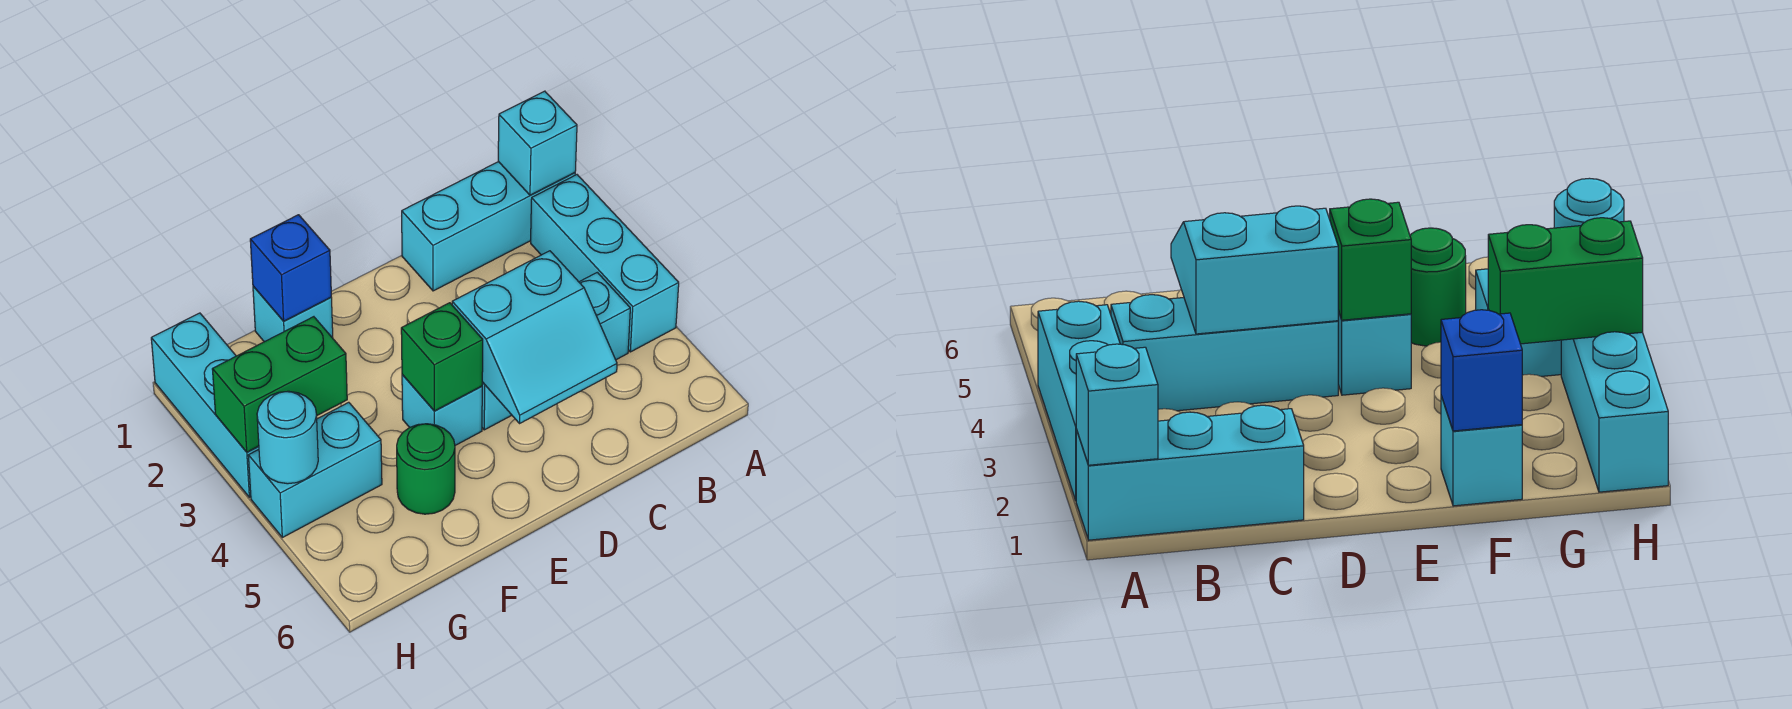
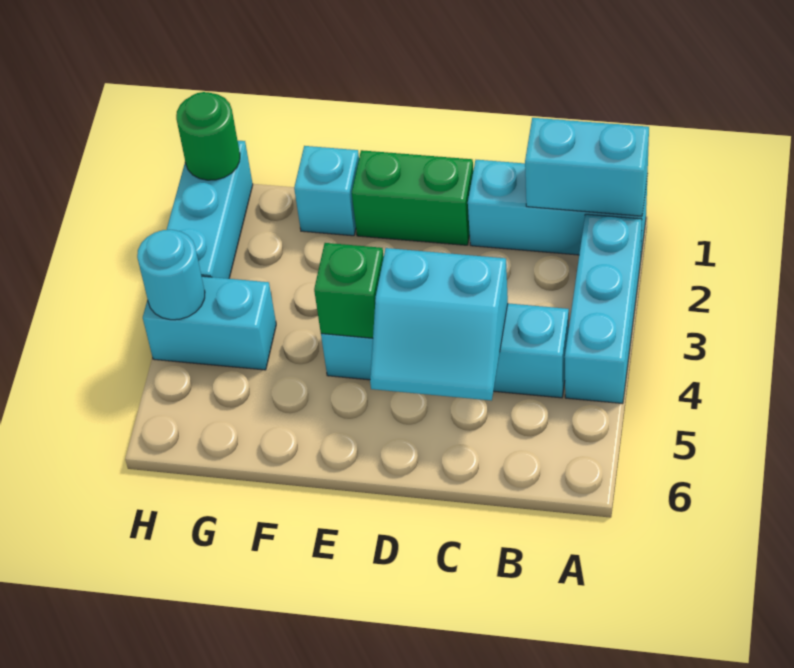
cyan brick A1 level 2 -> cyan brick A1:B1 level 2
blue brick F1 level 2 -> none
green round brick F5 level 1 -> green round brick H1 level 2
green brick G3:H3 level 2 -> green brick D1:E1 level 1

